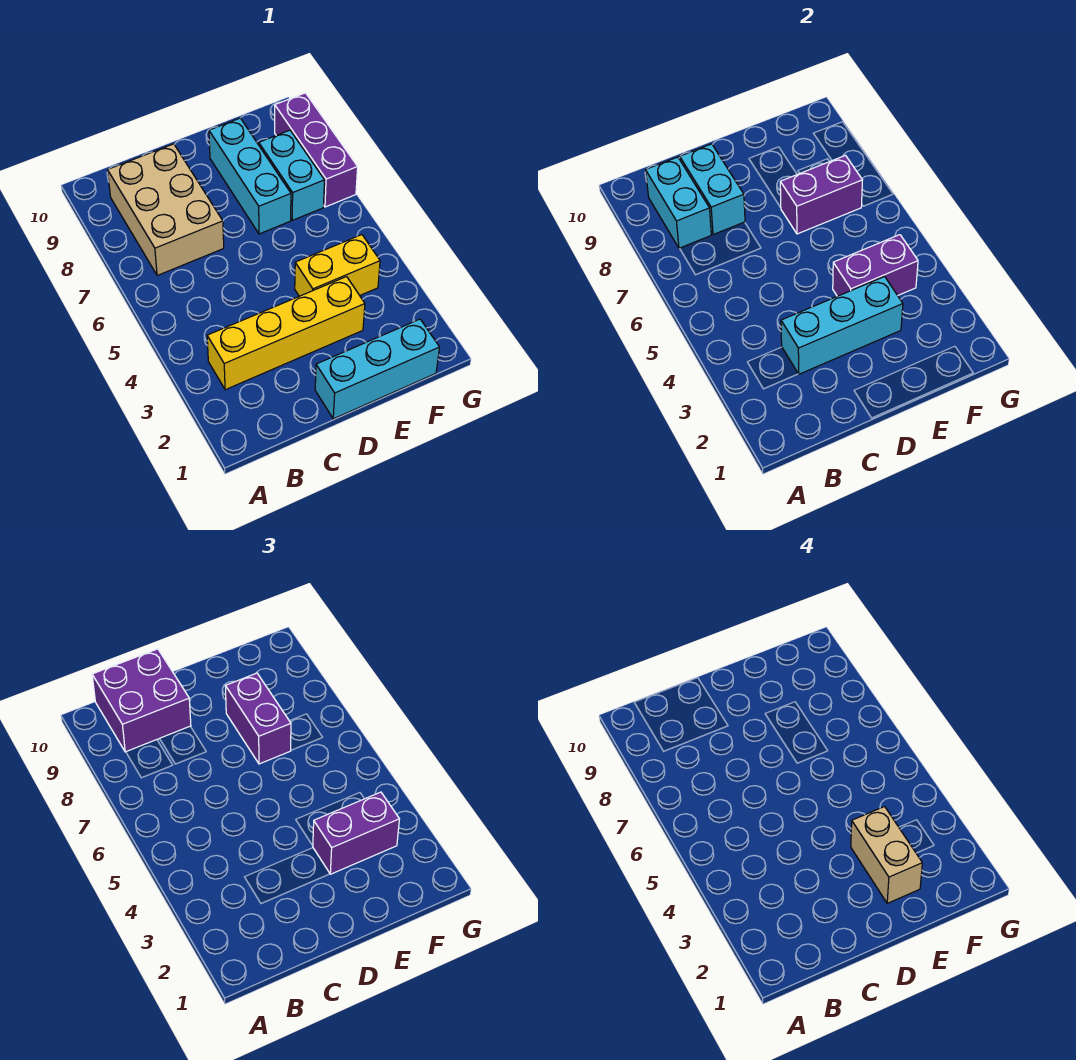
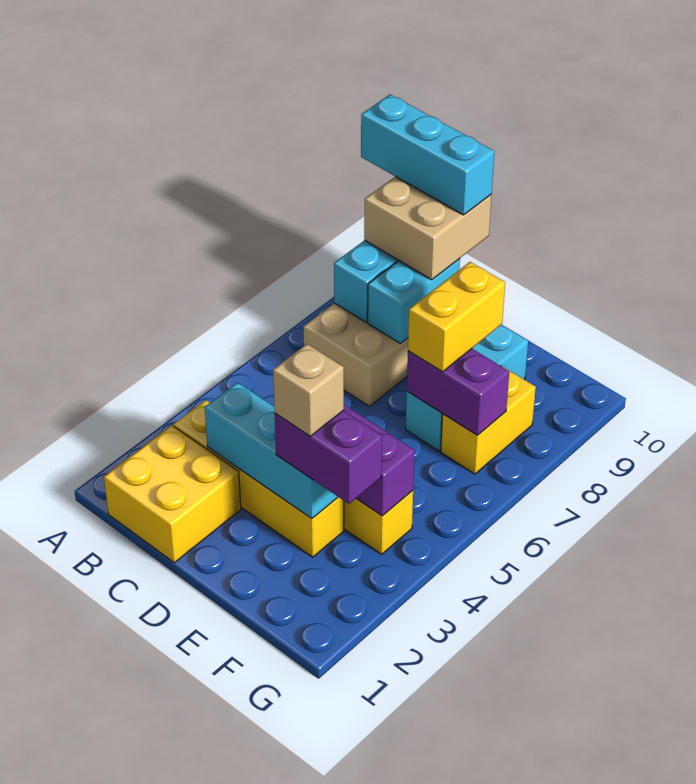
none -> yellow brick B1:C2 level 1
purple brick B9:C10 level 3 -> tan brick B9:C10 level 3
cyan brick D1:F1 level 1 -> cyan brick A10:C10 level 4
tan brick E2:E3 level 4 -> tan brick E3 level 4
purple brick E7:E8 level 3 -> yellow brick E7:E8 level 3
cyan brick F7:F8 level 1 -> yellow brick F7:F8 level 1
purple brick G7:G9 level 1 -> none

